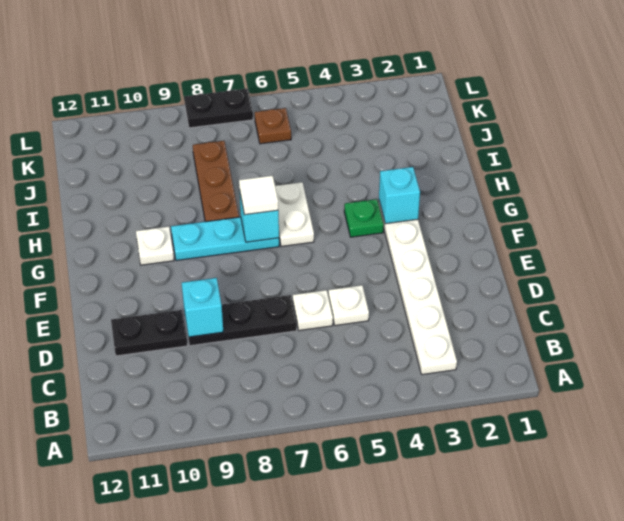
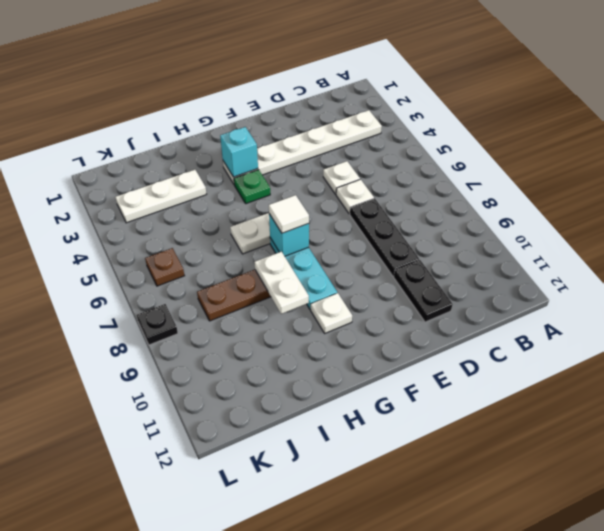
cyan brick D9 level 2 -> none
none -> white plate H8:H9 level 2
none -> white plate I3:K3 level 1
black plate L7:L8 level 1 -> black plate L8 level 1

